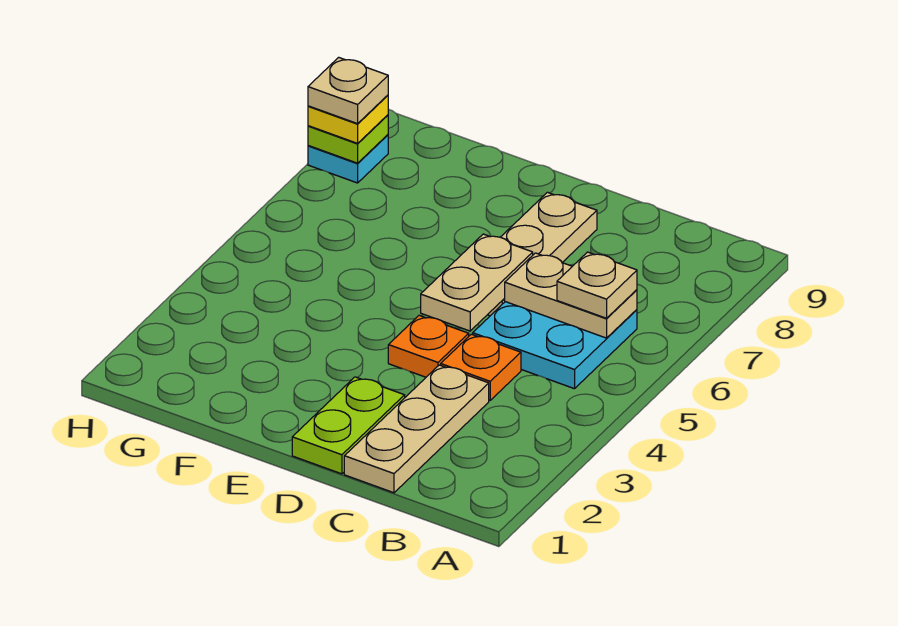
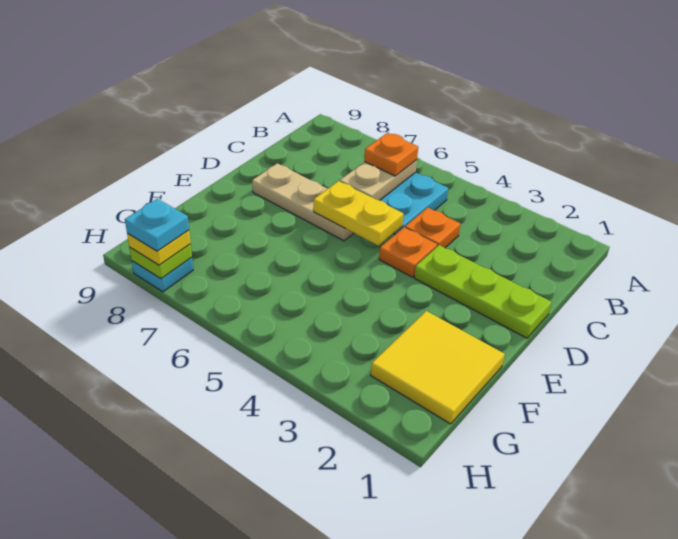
tan plate B6 level 3 -> orange plate B6 level 3
tan plate C1:C3 level 1 -> none
lime plate D1:D2 level 1 -> lime plate D1:D3 level 1
tan plate D5:D6 level 2 -> yellow plate D5:D6 level 2
none -> yellow tile F1:G2 level 1
tan plate H8 level 4 -> cyan plate H8 level 4

